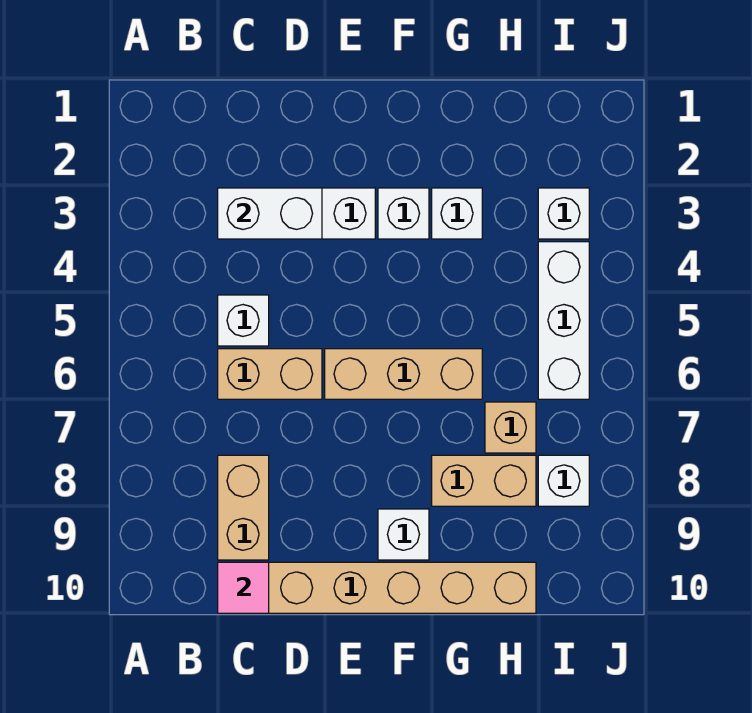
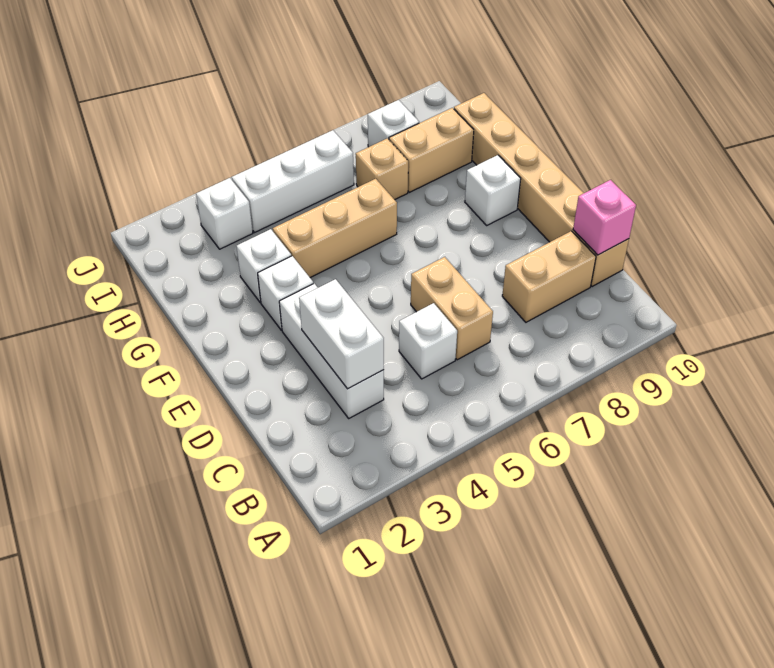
pink tile C10 level 2 -> pink brick C10 level 2
tan brick E6:G6 level 1 -> tan brick G4:G6 level 1
tan brick G8:H8 level 1 -> tan brick H8:H9 level 1

